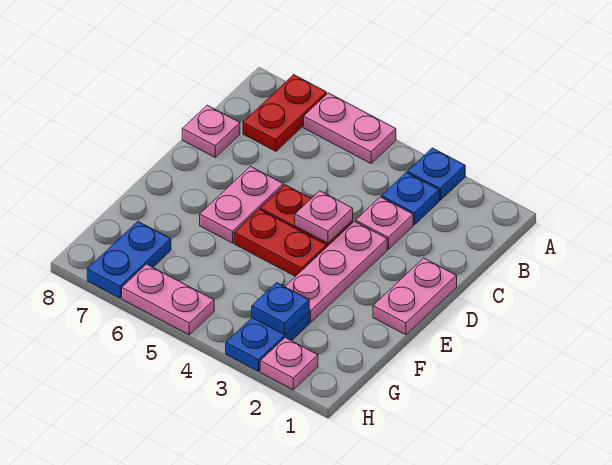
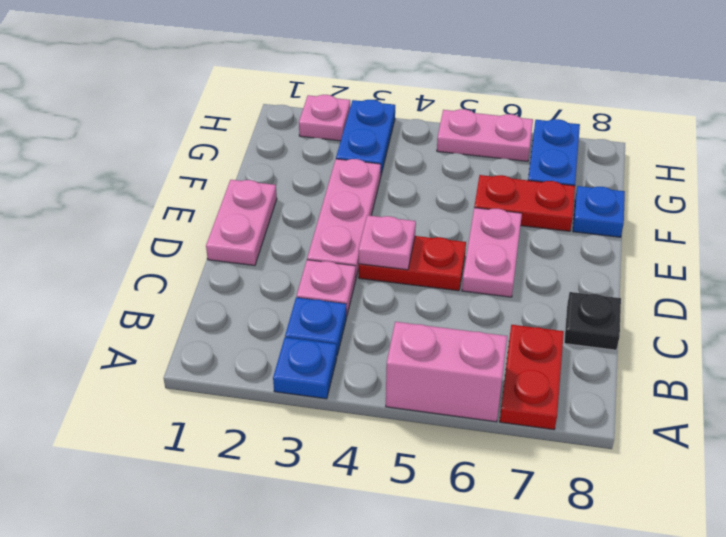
pink plate A5:A6 level 1 -> pink brick A5:A6 level 1
pink plate C8 level 1 -> black plate C8 level 1
red plate E4:E5 level 1 -> red plate F6:F7 level 1
blue plate G3 level 2 -> blue plate F8 level 1

